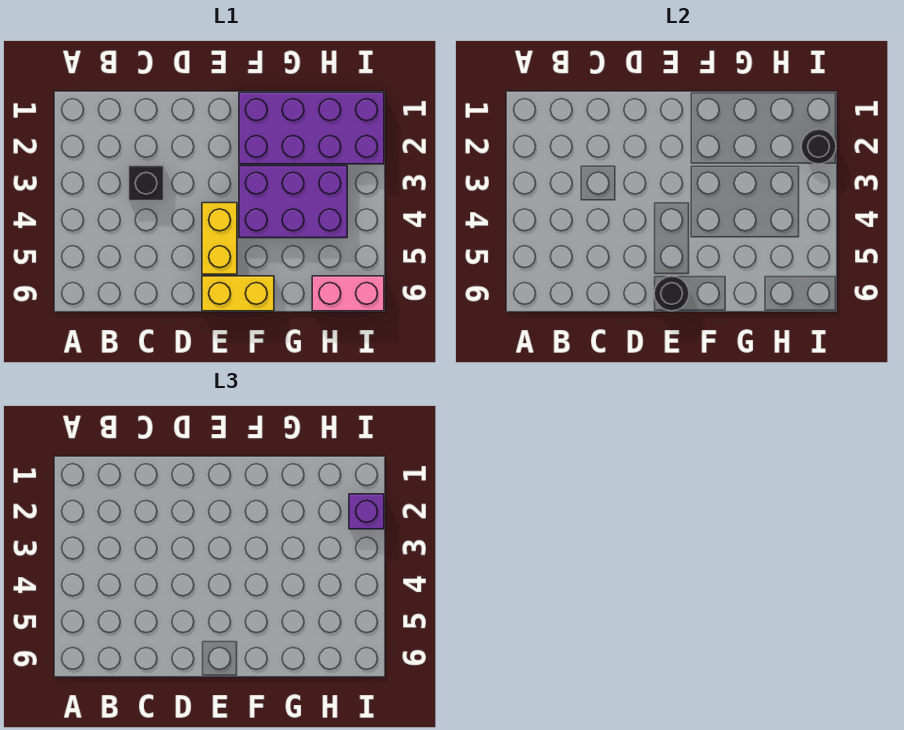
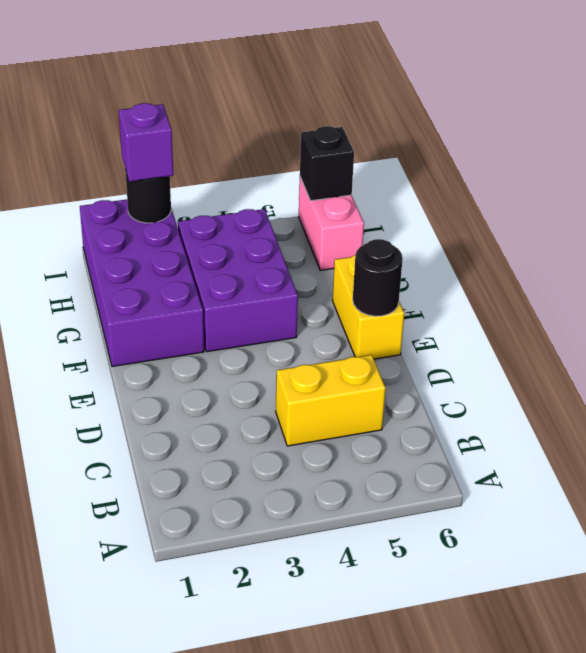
black brick C3 level 1 -> black brick I6 level 2
yellow brick E4:E5 level 1 -> yellow brick C4:C5 level 1

